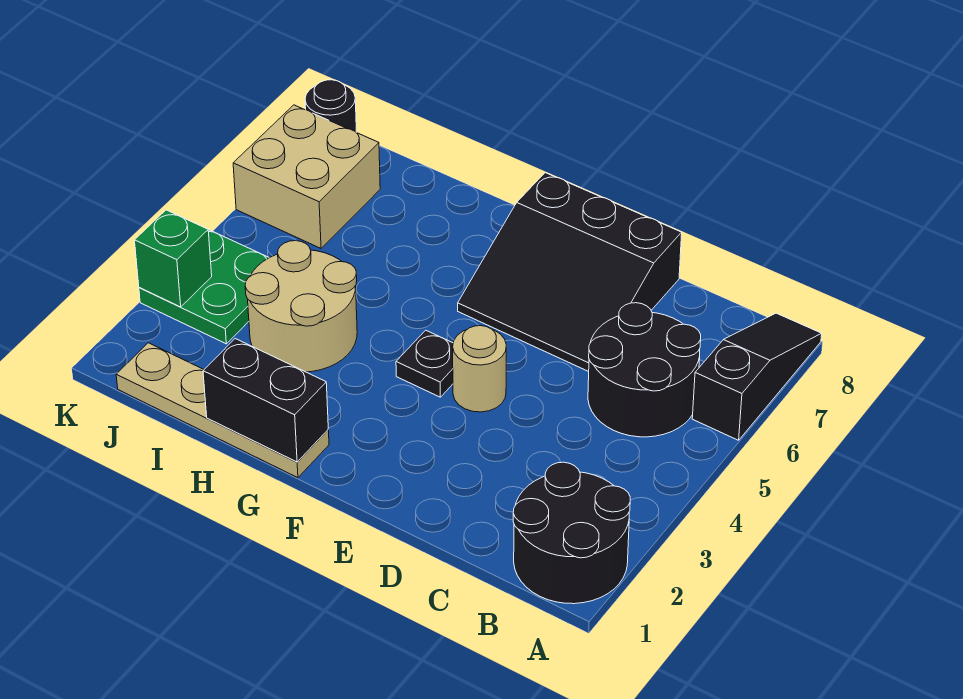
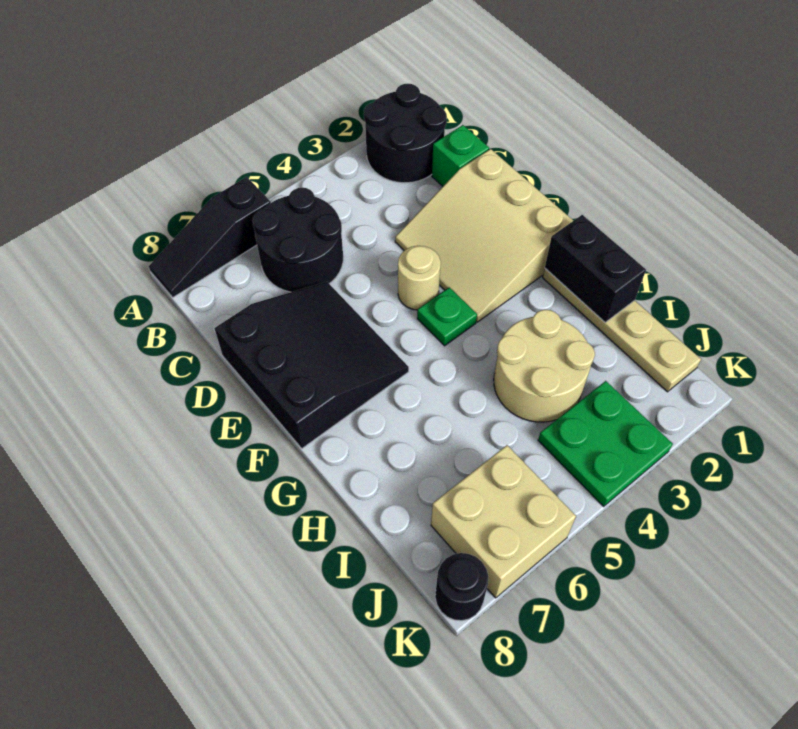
none -> tan slope D1:F3 level 1 top 1
black plate F4 level 1 -> green plate F4 level 1
green brick K3 level 2 -> green brick C1 level 1

